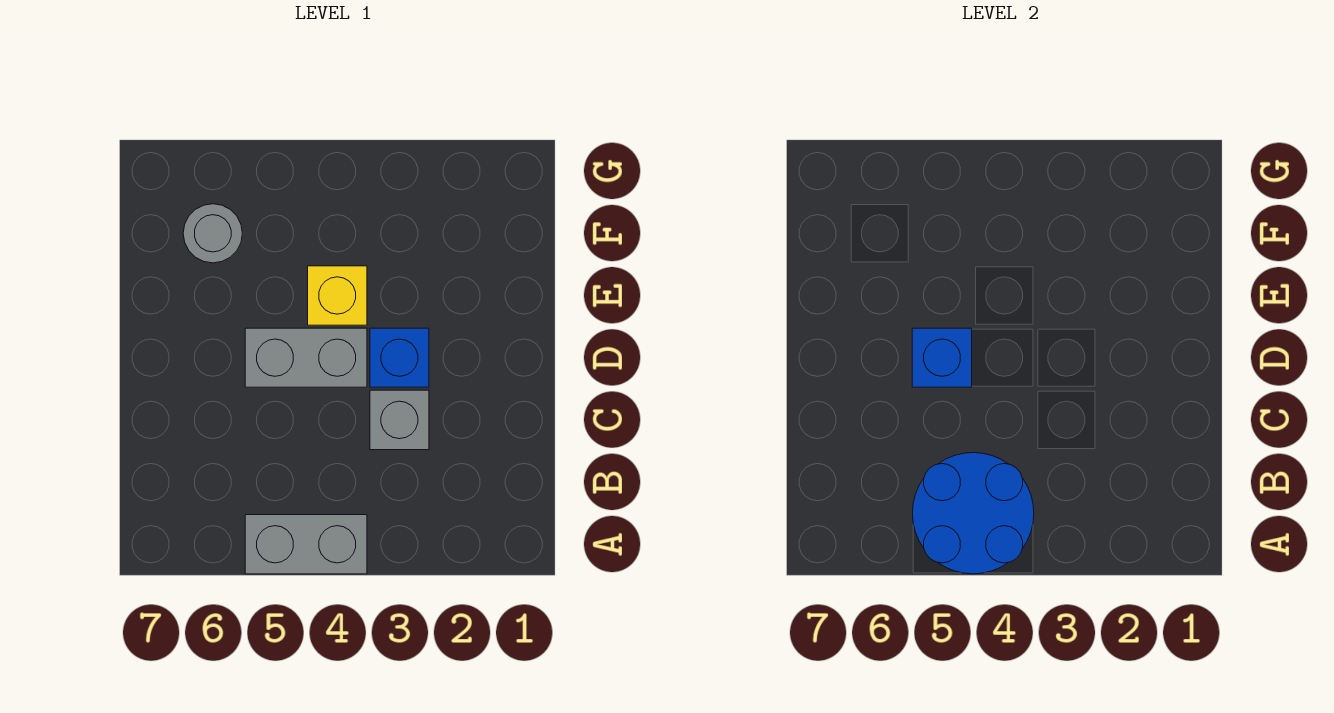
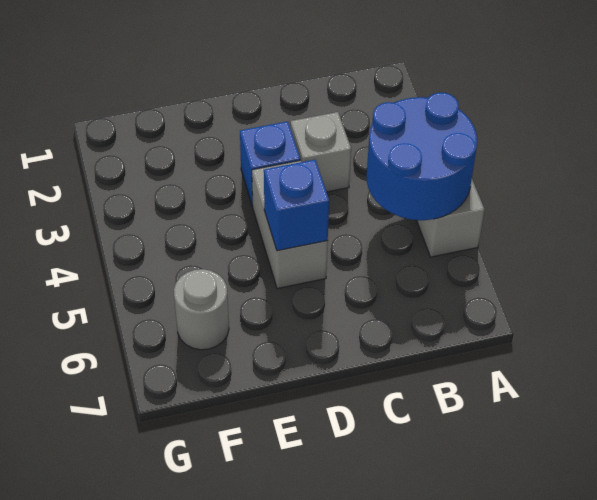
yellow brick E4 level 1 -> none

